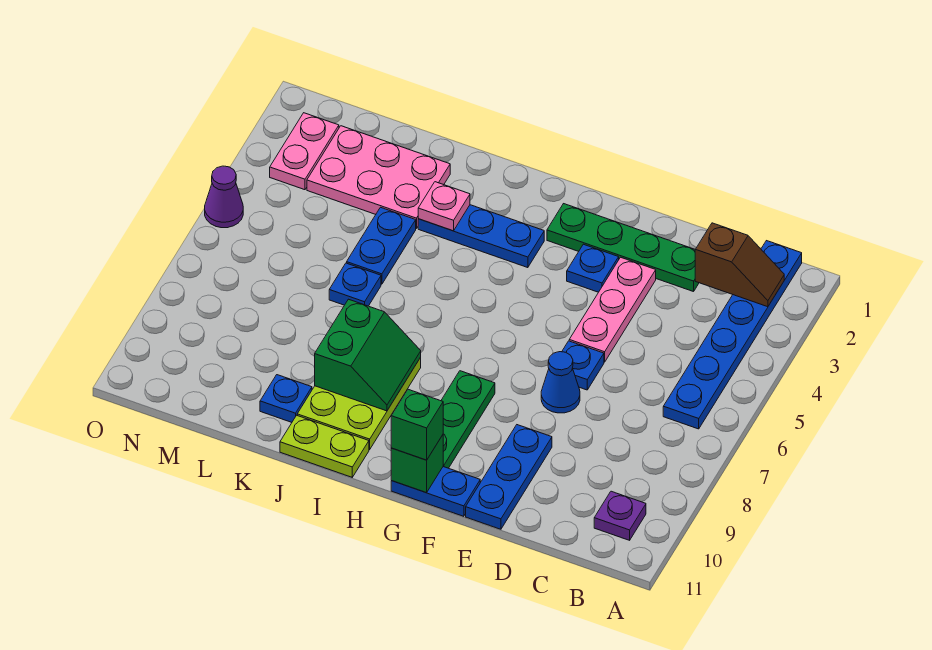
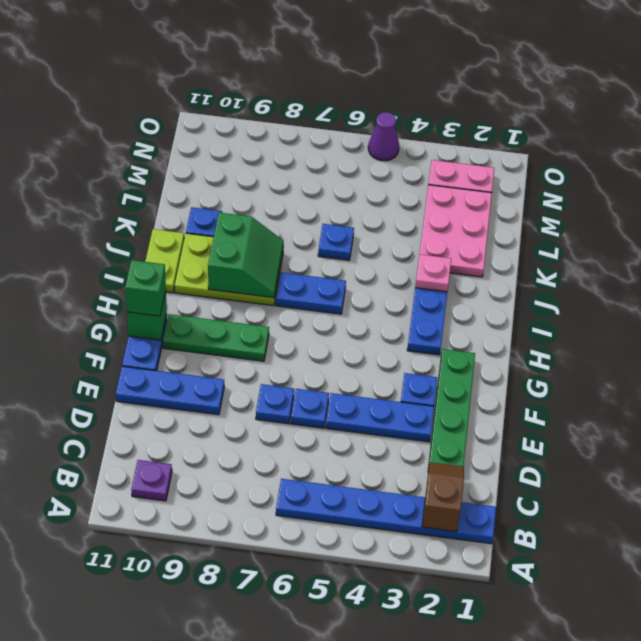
brown slope B2:C2 level 2 top C -> brown slope B2:C2 level 2 top B
pink plate E3:E5 level 1 -> blue plate E3:E5 level 1
blue cone E7 level 1 -> blue plate E7 level 1
green slope I8:J9 level 2 top J -> green slope I8:J9 level 2 top 9
blue plate K4:K5 level 1 -> blue plate I6:I7 level 1

